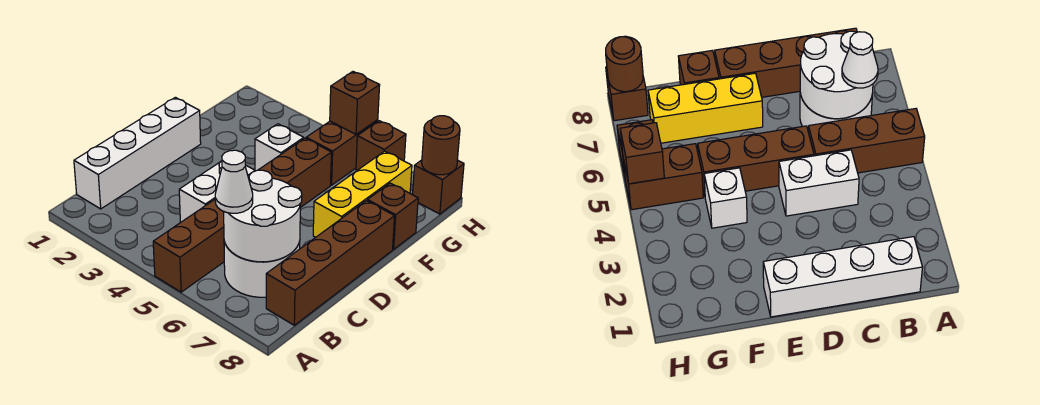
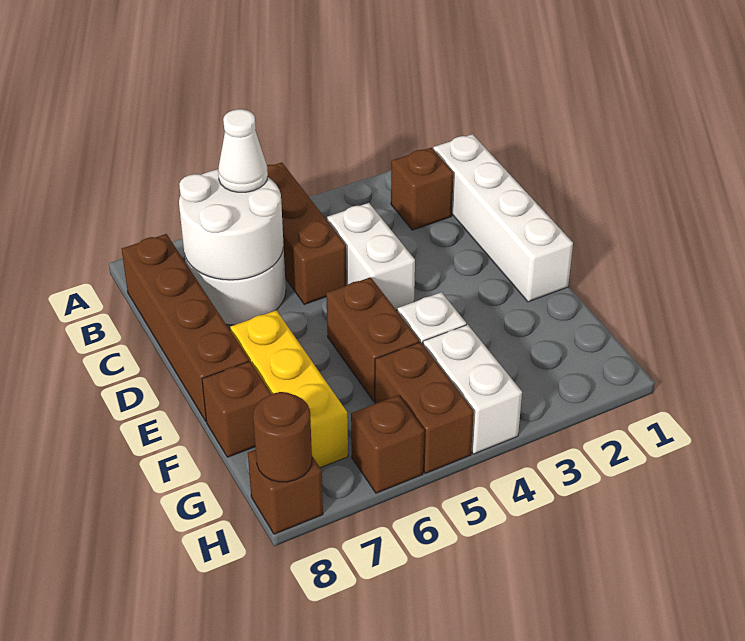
brown brick D5:F5 level 1 -> brown brick E5:F5 level 1
none -> white brick G4:H4 level 1
brown brick H5 level 2 -> brown brick B2 level 1

